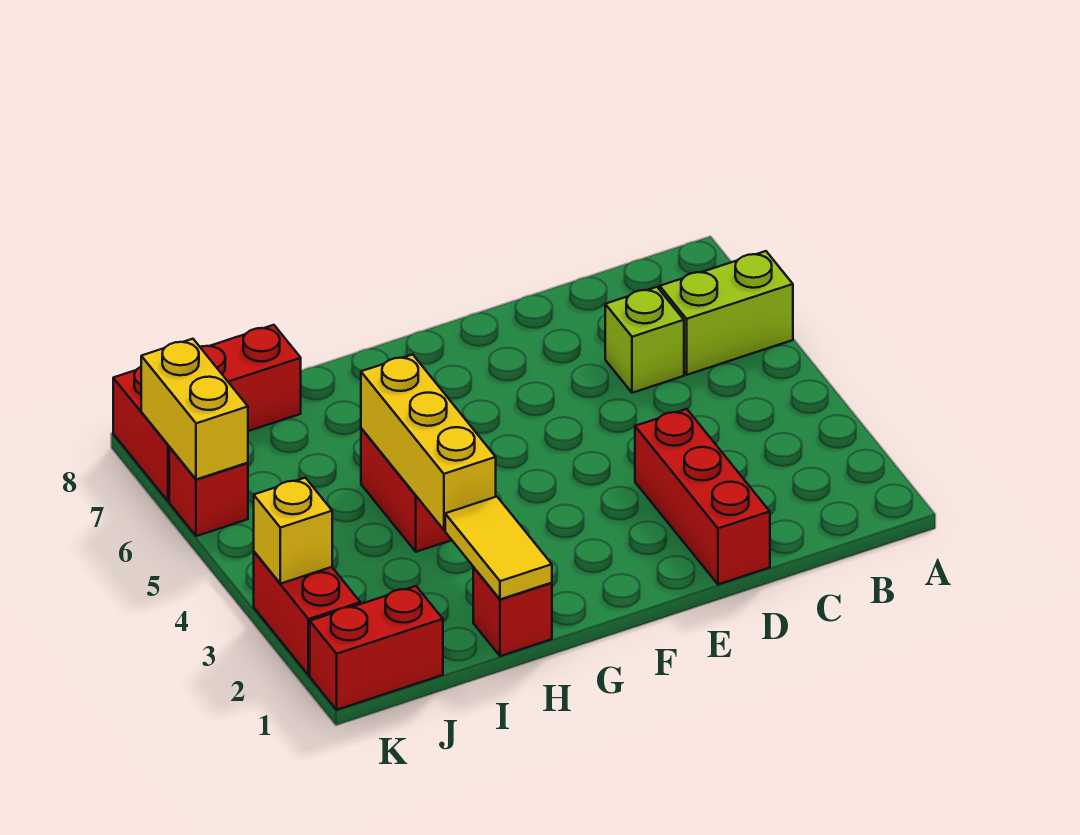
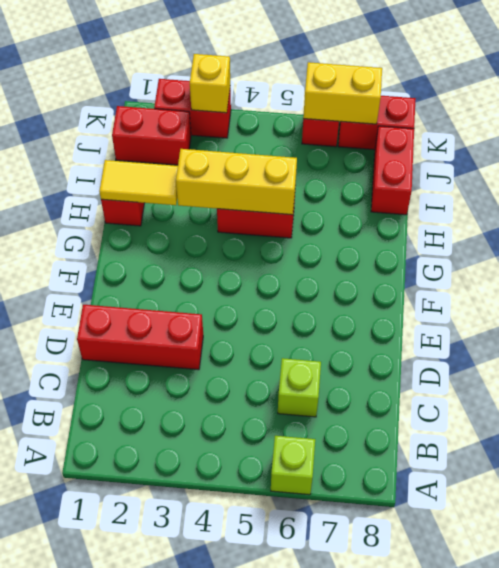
lime brick A6:B6 level 1 -> lime brick A6 level 1
red brick J1:K1 level 1 -> red brick J1:J2 level 1

